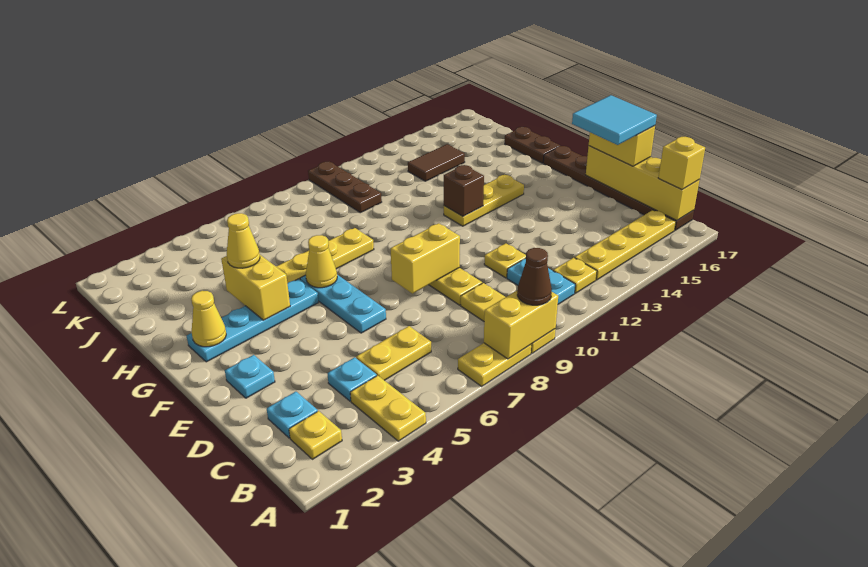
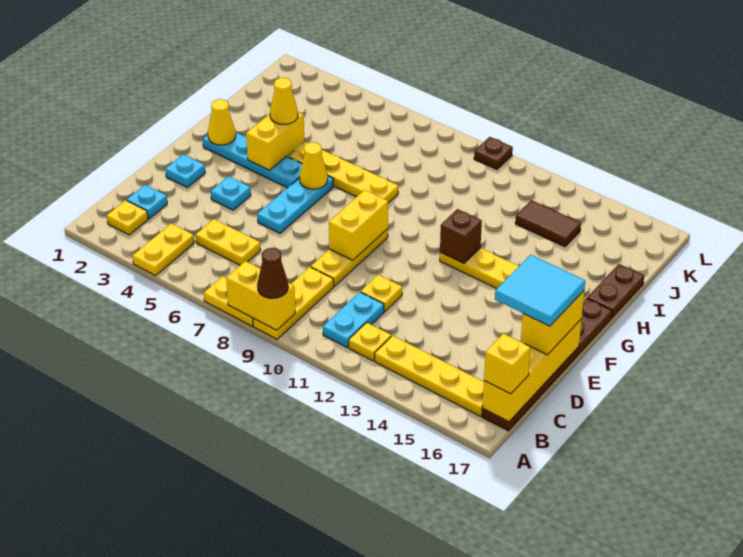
cyan plate C4 level 1 -> cyan plate E4 level 1
yellow brick E8:E9 level 2 -> yellow brick E9:F9 level 2
brown plate J10:L10 level 1 -> brown plate L10 level 1

